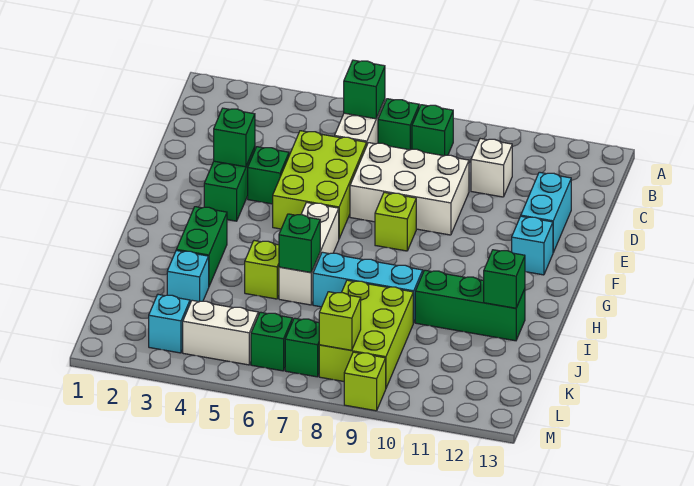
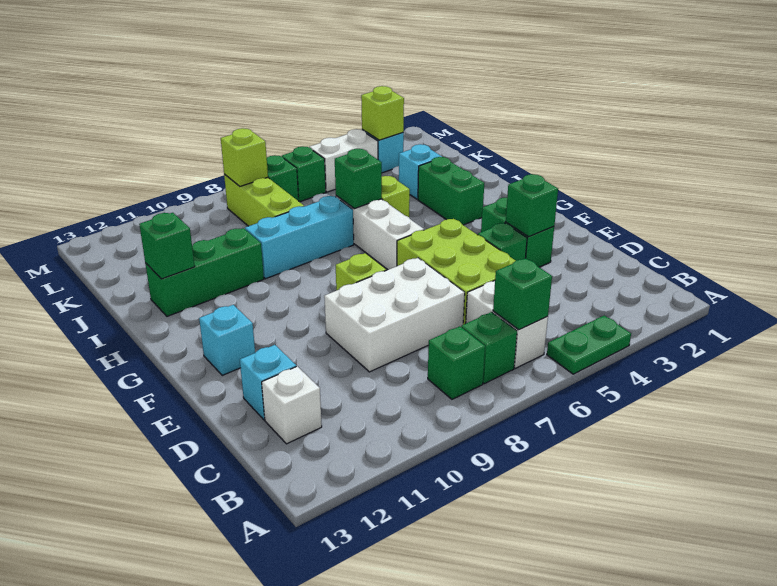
none -> green plate A4:A5 level 1
white brick C10 level 1 -> white brick C12 level 1
cyan brick D12:E12 level 1 -> cyan brick D12 level 1
lime brick J8:L9 level 1 -> lime brick J8:L8 level 1
lime brick M9 level 1 -> lime brick L3 level 2

